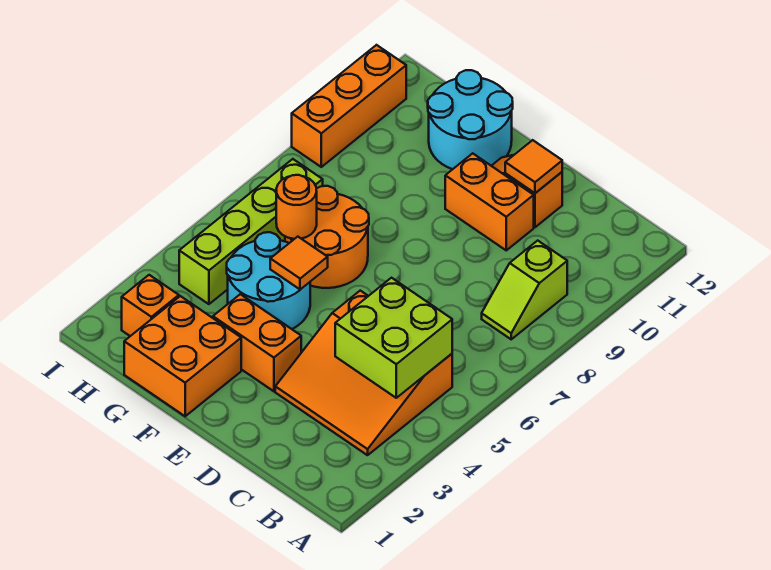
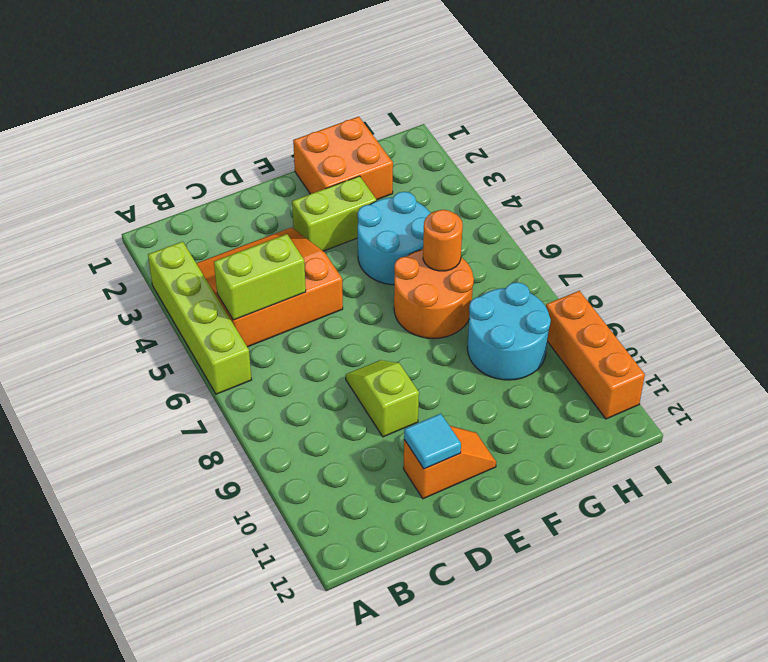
lime brick B4:C5 level 2 -> lime brick B5:C5 level 2
lime slope B8:B9 level 1 top 9 -> lime slope D8:D9 level 1 top 9
orange brick D10:E10 level 1 -> none
orange tile D11 level 2 -> cyan tile D11 level 2
orange brick E3:F3 level 1 -> lime brick E3:F3 level 1
orange tile F5 level 2 -> none
cyan round brick F11:G12 level 1 -> cyan round brick G8:H9 level 1
orange brick H2 level 1 -> none
lime brick H4:H7 level 1 -> lime brick A3:A6 level 1

